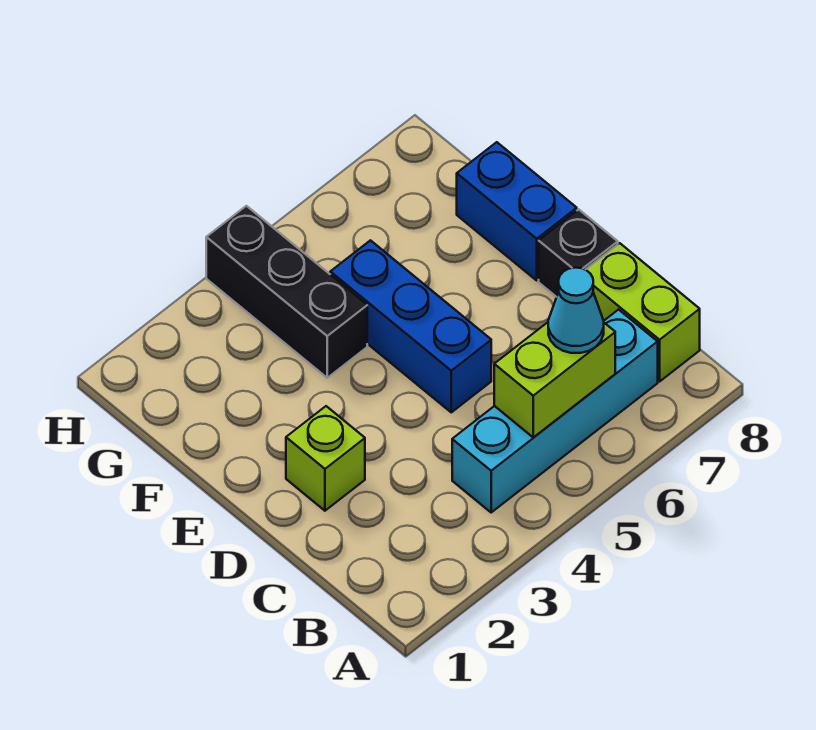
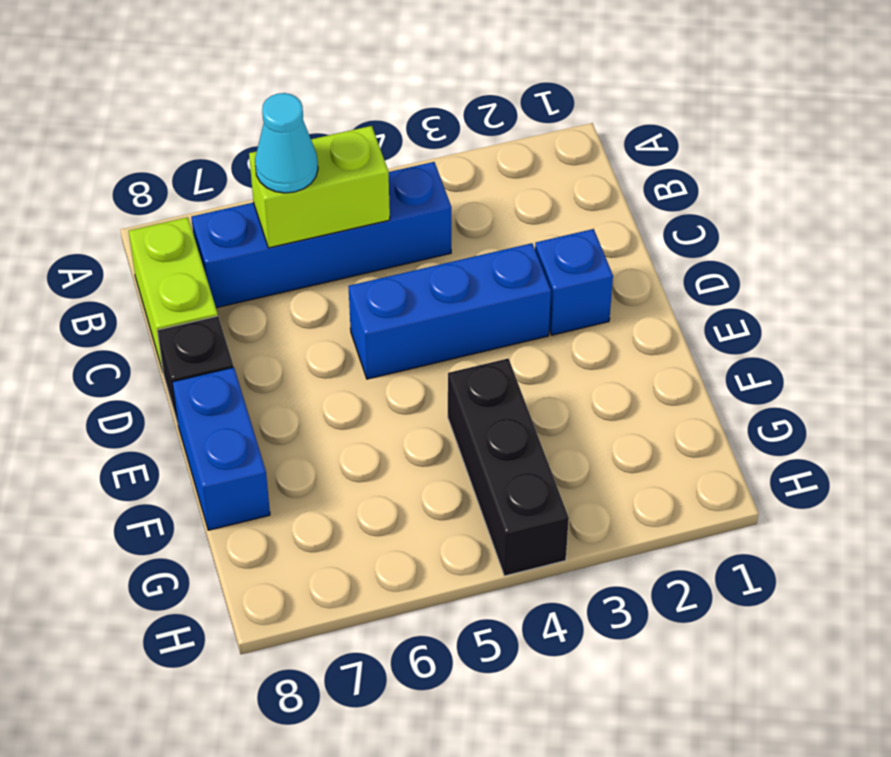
cyan brick B4:B7 level 1 -> blue brick B4:B7 level 1
lime brick D2 level 1 -> blue brick D2 level 1
blue brick D5:F5 level 1 -> blue brick D3:D5 level 1

